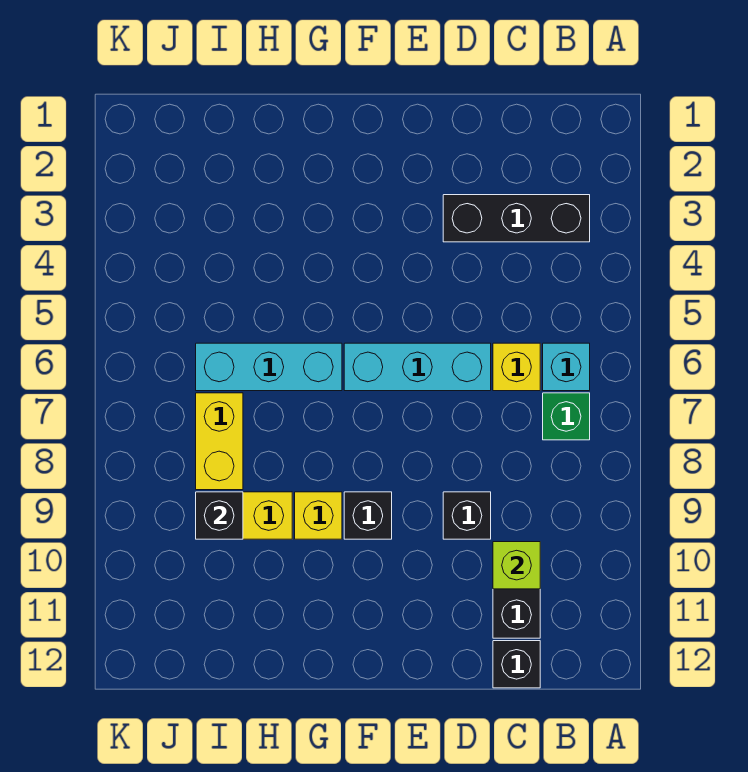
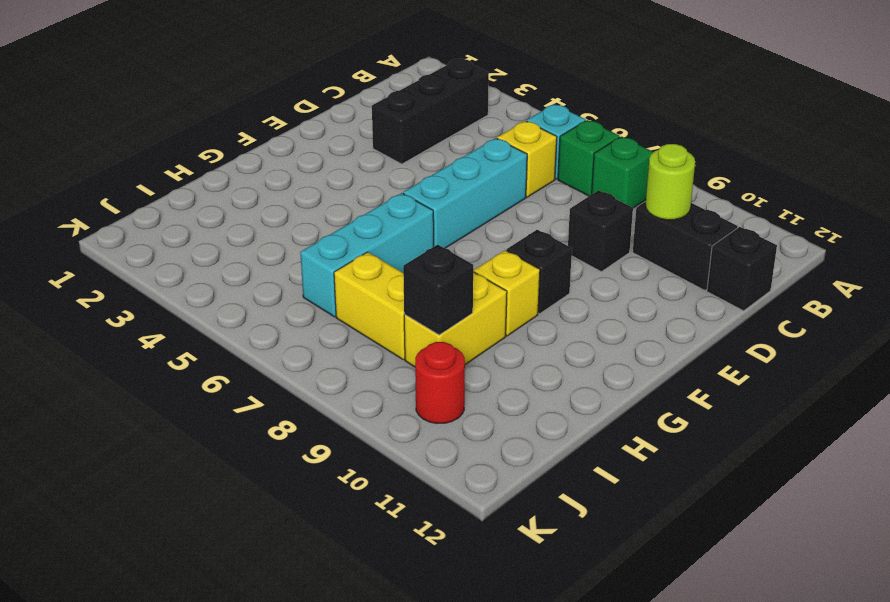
none -> green brick B8 level 1
lime brick C10 level 2 -> lime round brick C10 level 2
none -> red round brick J10 level 1

